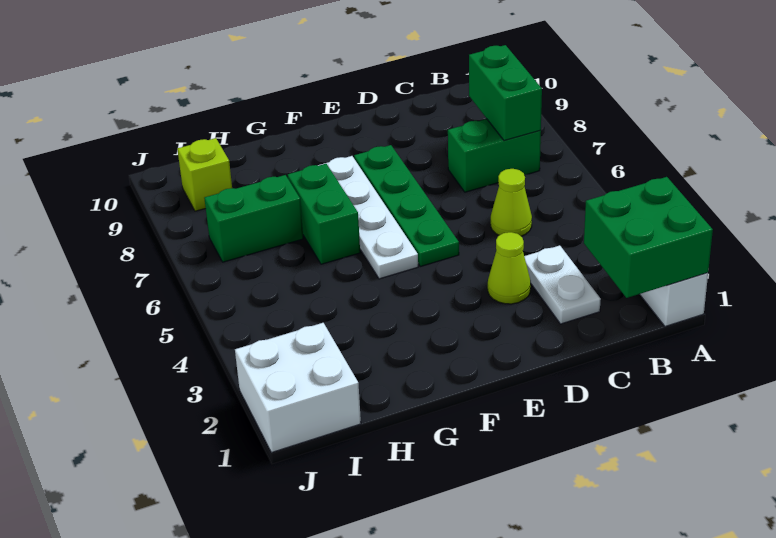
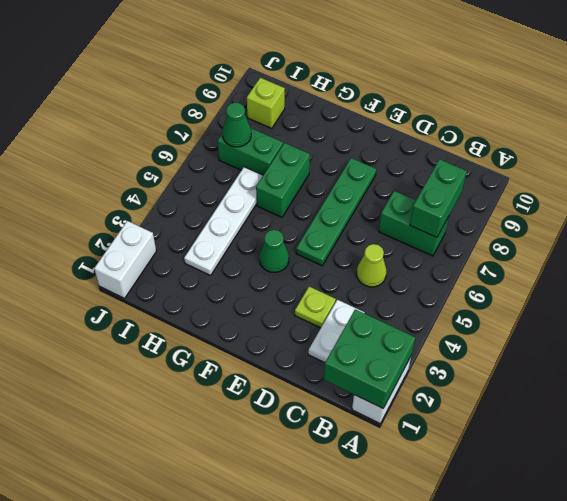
lime cone D3 level 1 -> lime plate D3 level 1
none -> green cone F4 level 1
white plate F5:F8 level 1 -> white plate H3:H6 level 1
white brick I1:J2 level 1 -> white brick J1:J2 level 1
none -> green cone I7 level 2

